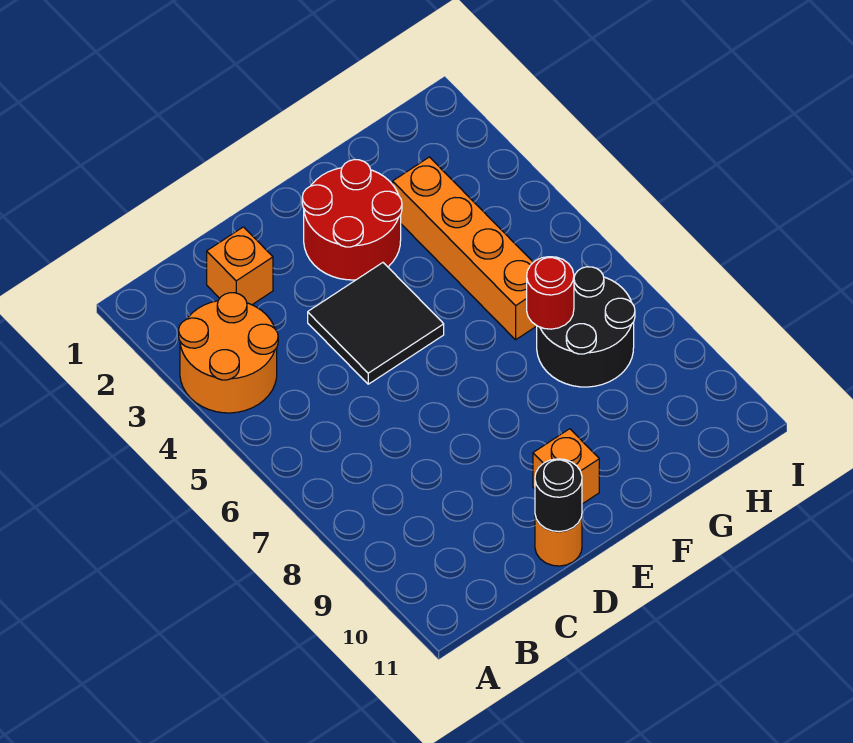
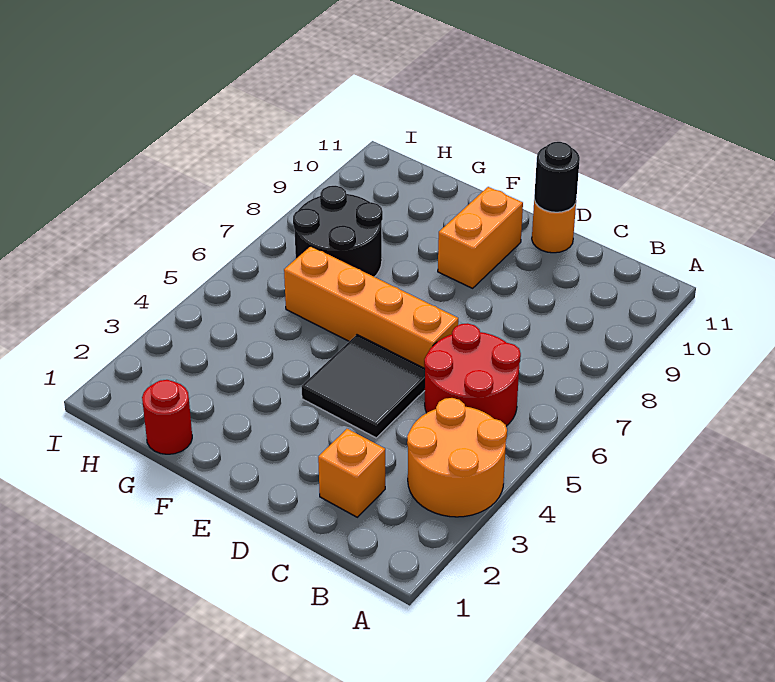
red round brick E2:F3 level 1 -> red round brick B5:C6 level 1
orange brick E10 level 1 -> orange brick E9:E10 level 1
orange brick G3:G6 level 1 -> orange brick D6:G6 level 1
red round brick G7 level 2 -> red round brick G1 level 1

